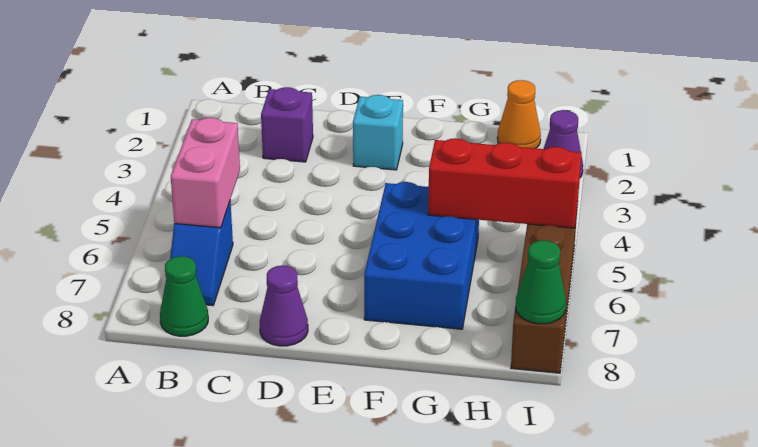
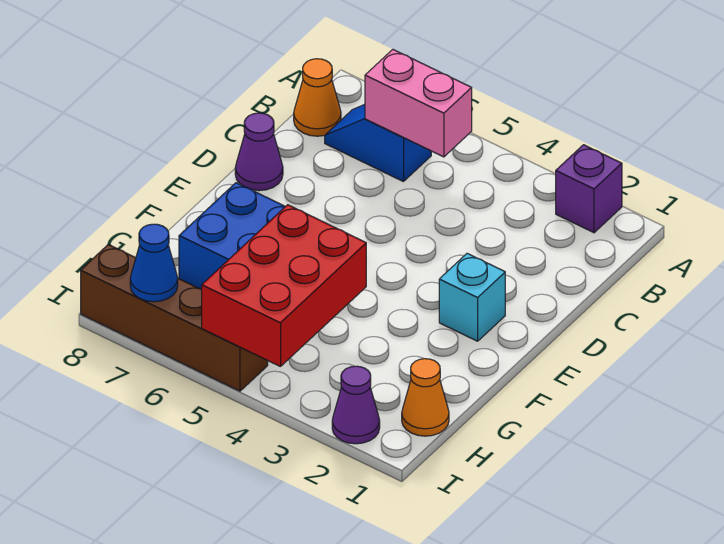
green cone B8 level 1 -> orange cone B8 level 1
purple brick C2 level 1 -> purple brick A2 level 1
red brick G5:I5 level 2 -> red brick G4:I5 level 2
none -> blue cone I7 level 2
green cone I8 level 2 -> none

